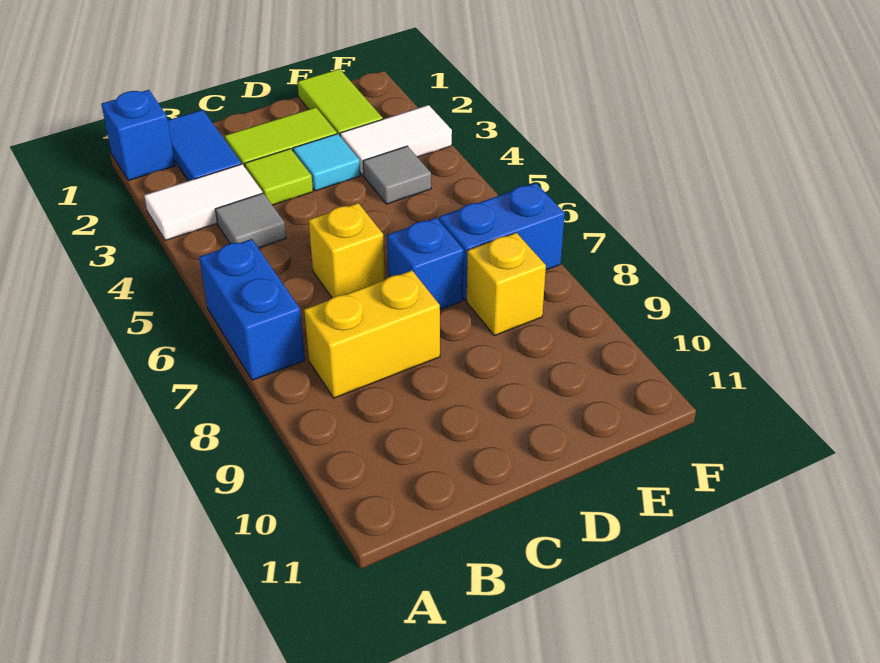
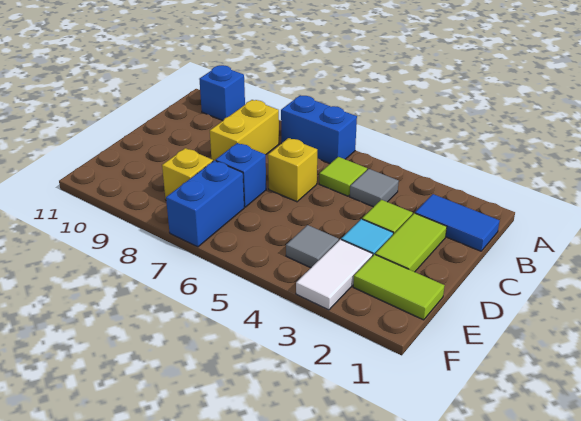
blue brick A1 level 1 -> blue brick A10 level 1
white tile A3:B3 level 1 -> none
none -> lime tile B5 level 1

